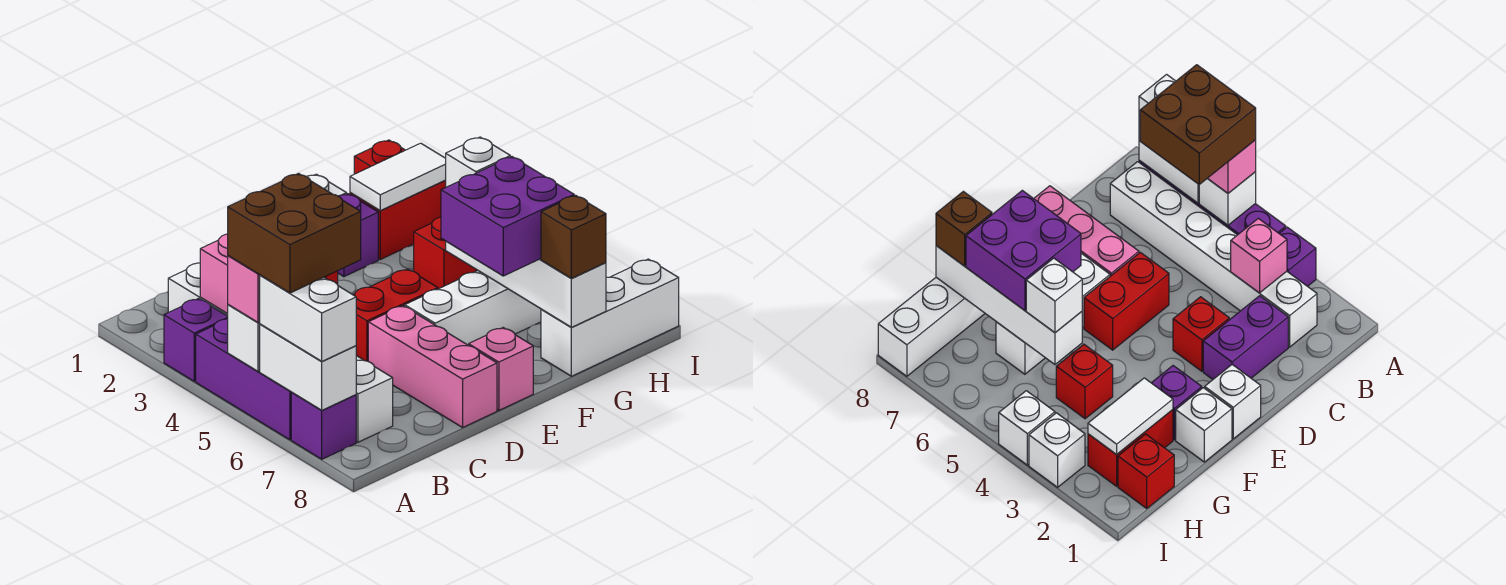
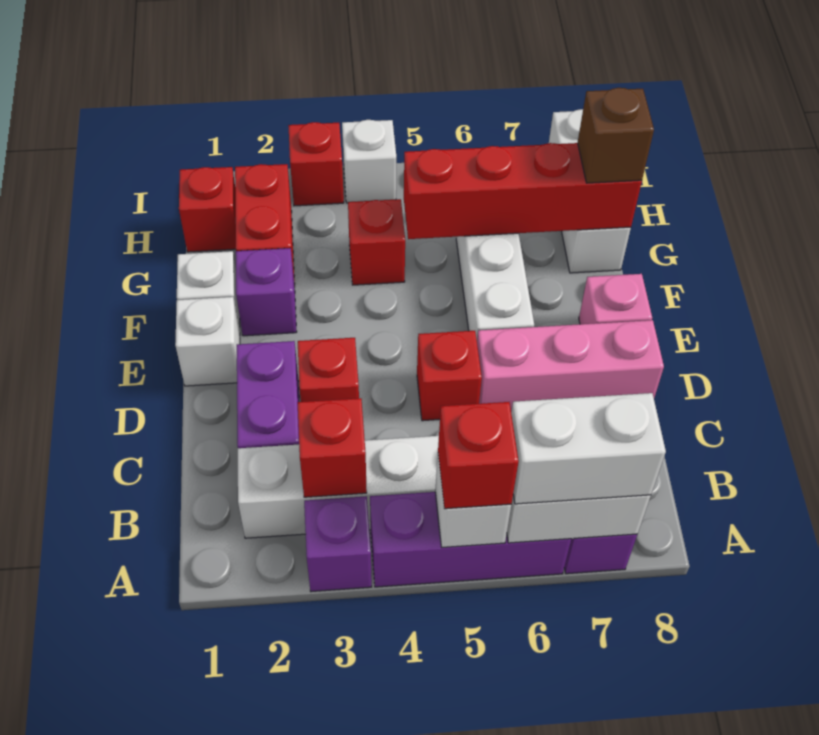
pink brick A5 level 3 -> red brick A5 level 3
brown brick A5:B6 level 4 -> none
pink brick B3 level 2 -> red brick B3 level 2
red brick D5:E5 level 1 -> red brick D5 level 1
purple brick F6:G7 level 3 -> none
white tile G2:H2 level 2 -> none
white brick G5:G8 level 2 -> red brick G5:G8 level 2
white brick G5 level 3 -> none
white brick I3 level 1 -> red brick I3 level 1

